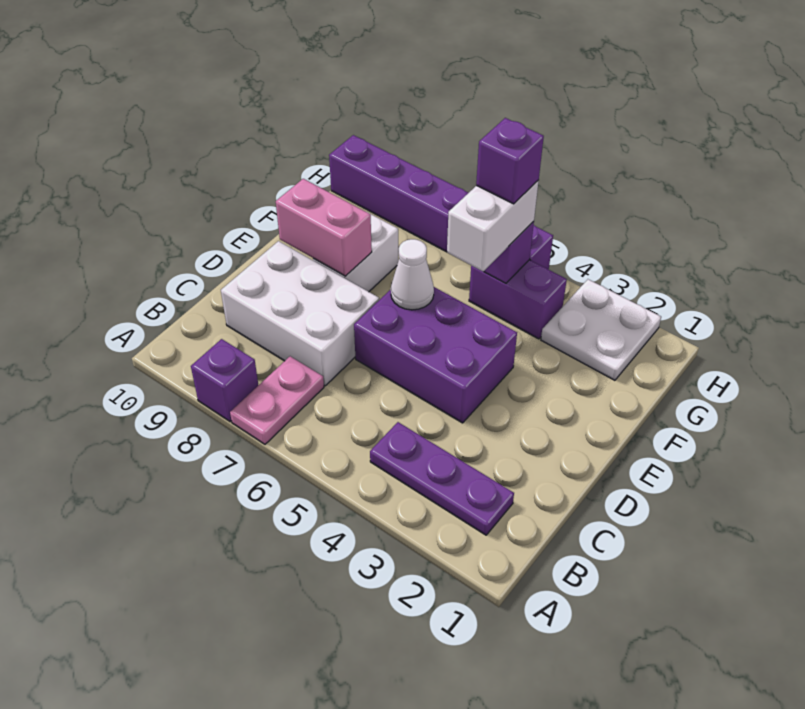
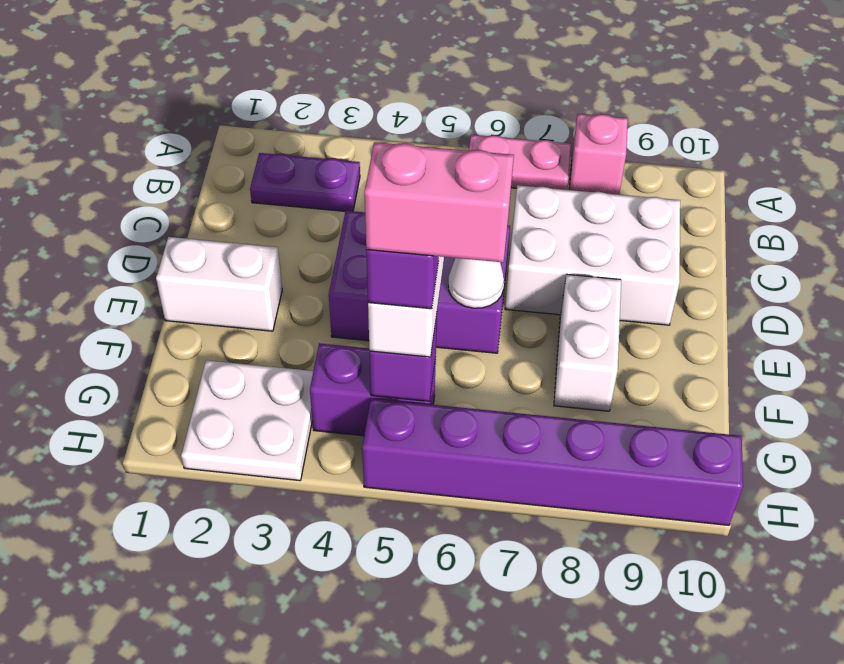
pink plate A7:B7 level 1 -> pink plate A6:A7 level 1
purple brick A8 level 1 -> pink brick A8 level 1
purple plate B2:B4 level 1 -> purple plate B2:B3 level 1
none -> white brick E1:E2 level 1
pink brick E8:E9 level 2 -> pink brick G5:G6 level 5

